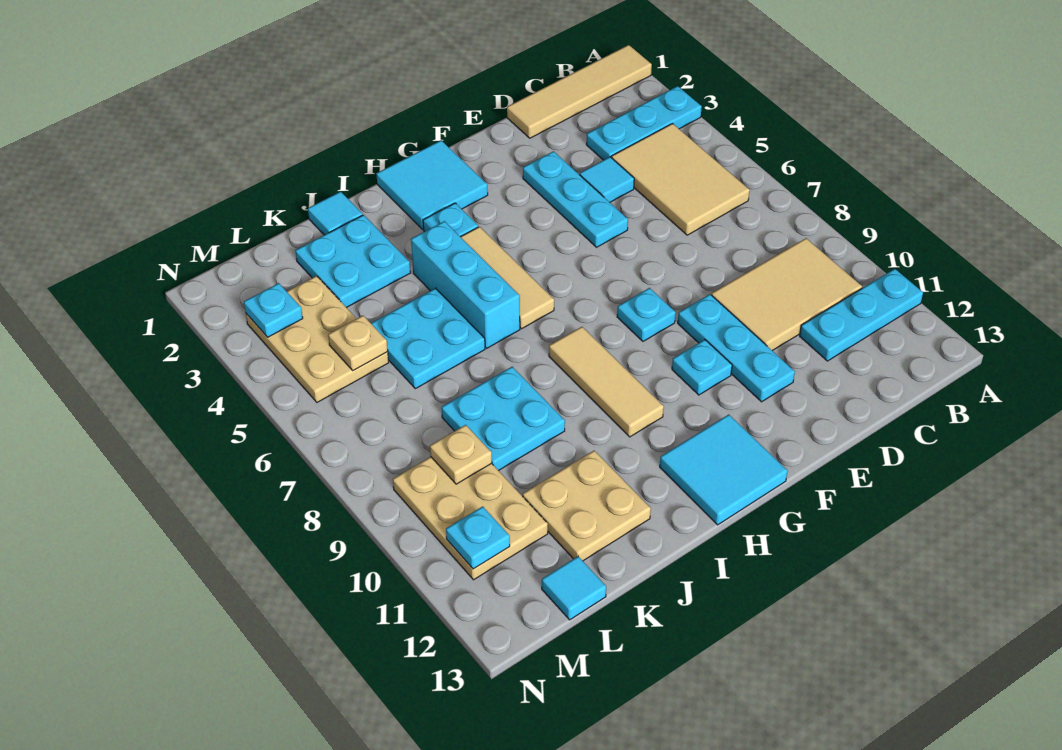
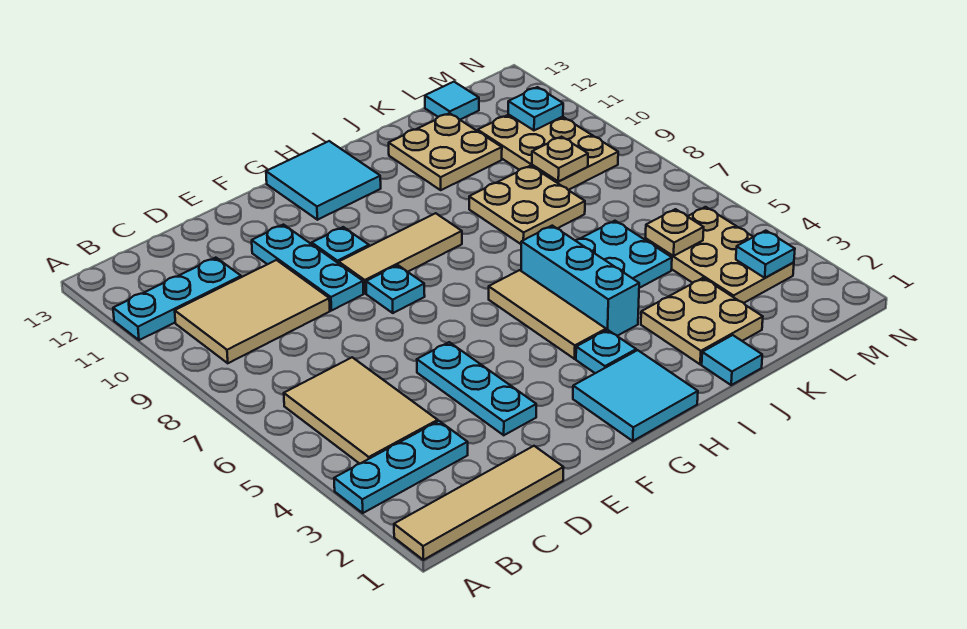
cyan tile D4 level 1 -> none
tan tile H8:H10 level 1 -> tan tile F9:H9 level 1
cyan plate J2:K3 level 1 -> tan plate J2:K3 level 1
cyan plate J8:K9 level 1 -> tan plate J8:K9 level 1

